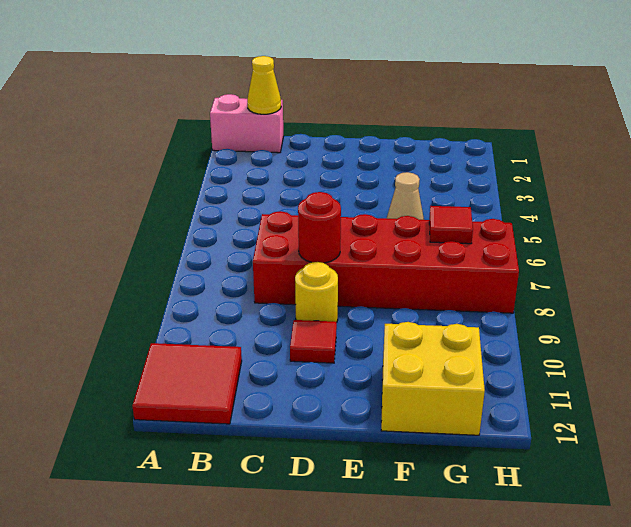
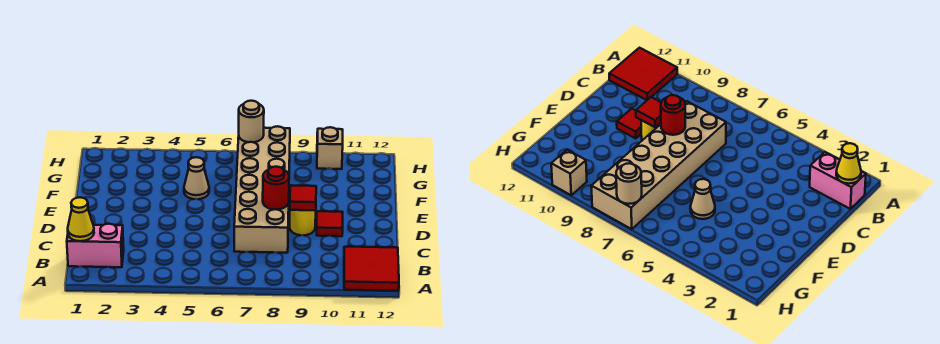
pink brick A1:B1 level 1 -> pink brick B1:B2 level 1
red brick C7:H8 level 1 -> tan brick C7:H8 level 1
yellow brick F11:G12 level 1 -> none
red tile G7 level 2 -> red tile D9 level 2
none -> tan round brick H7 level 2
none -> tan brick H10 level 1

